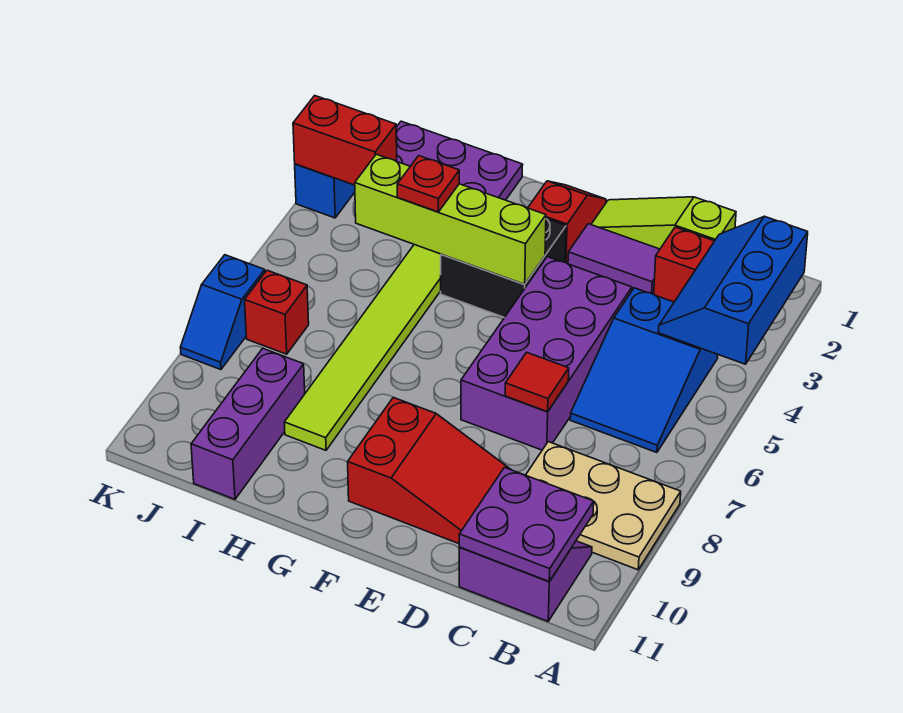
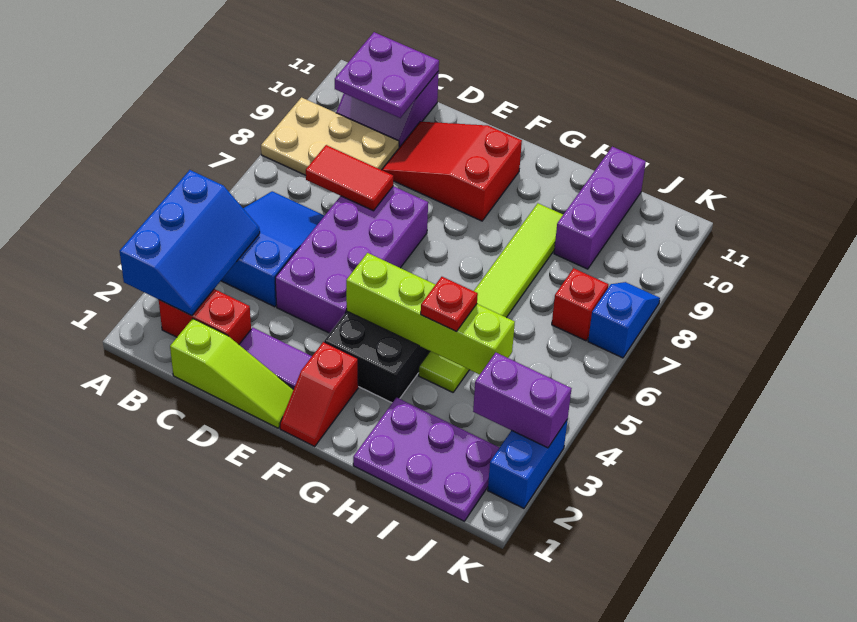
red tile D7 level 2 -> red tile C7:D7 level 2
red brick J3:K3 level 2 -> purple brick J3:K3 level 2

